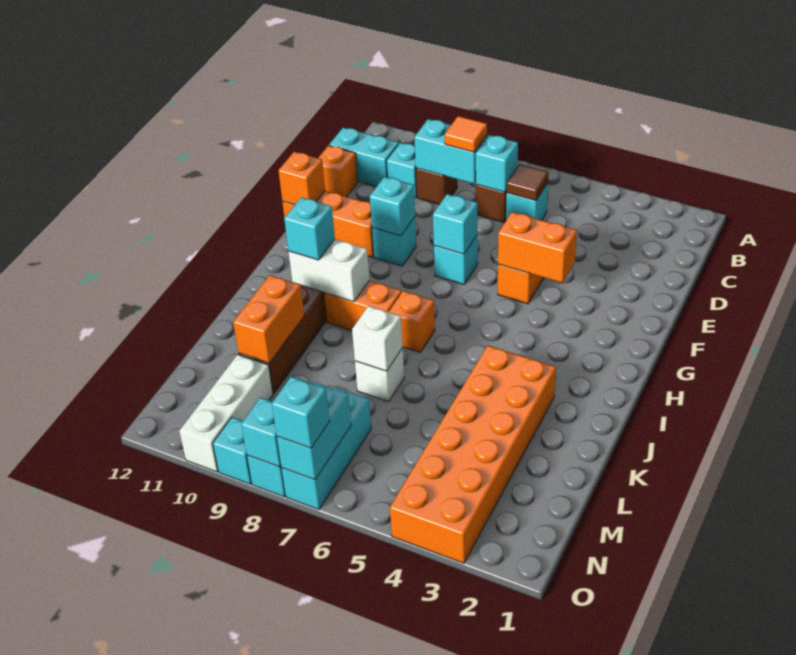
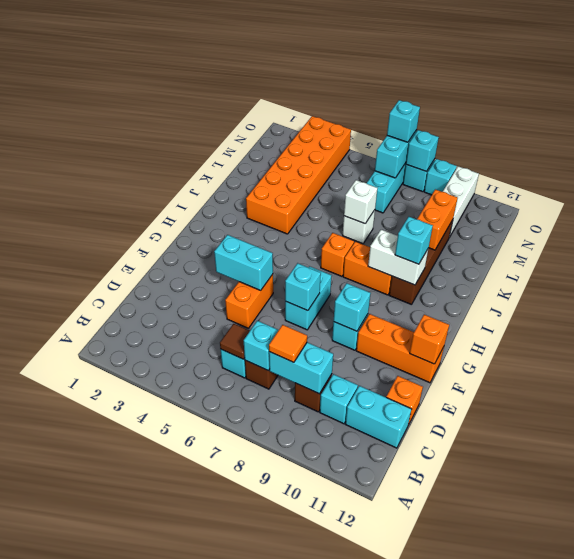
orange brick F4:F5 level 2 -> cyan brick F4:F5 level 2
cyan brick F7 level 1 -> cyan brick F7:G7 level 1

